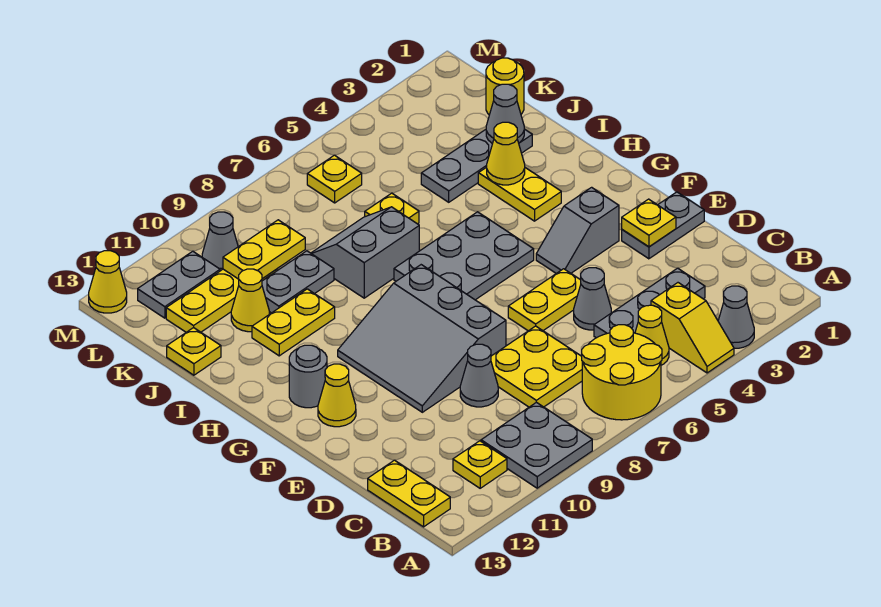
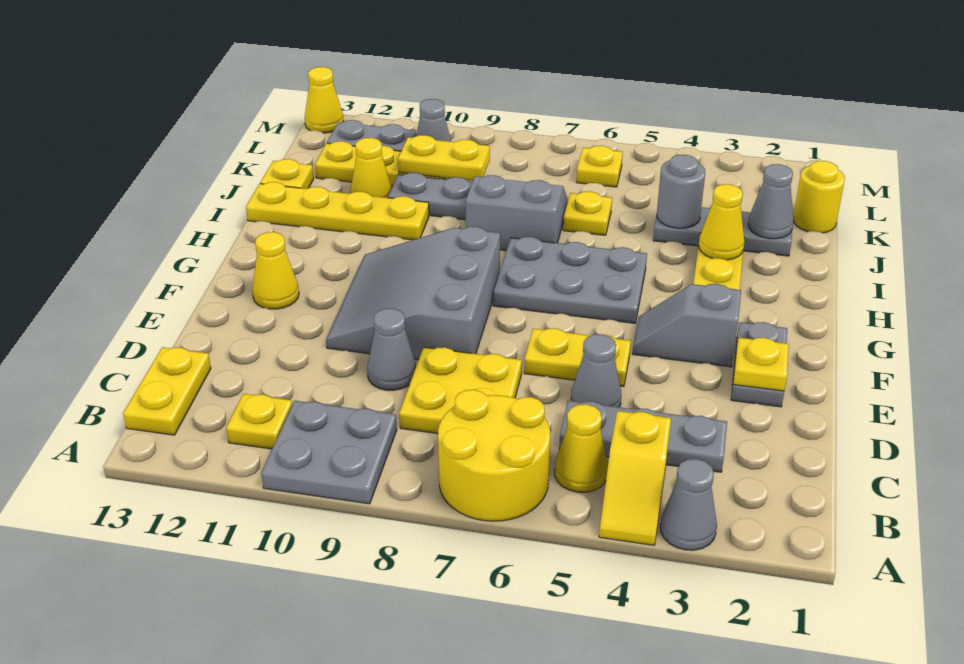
grey plate E1:E2 level 1 -> grey plate E2:F2 level 1
grey round brick G12 level 1 -> grey round brick J4 level 2
yellow plate I10:I11 level 1 -> yellow plate I10:I13 level 1

